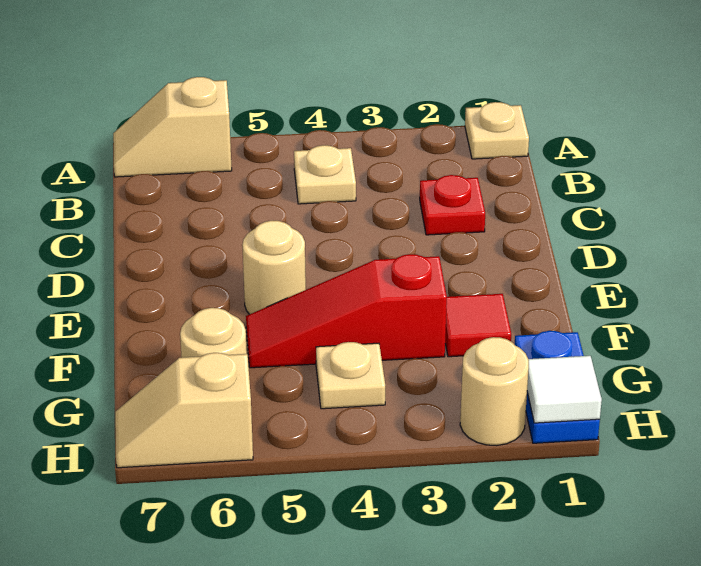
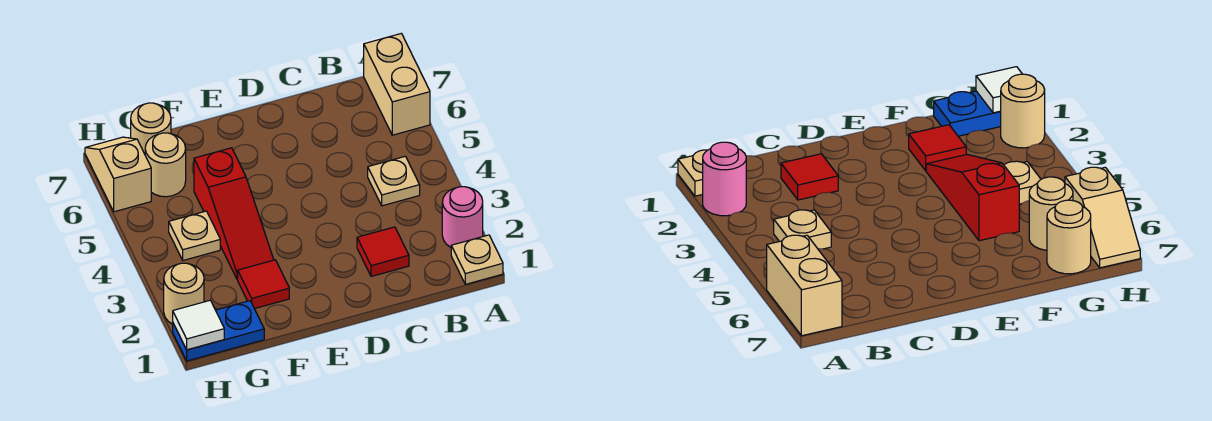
none -> pink round brick A2 level 1
tan slope A6:A7 level 1 top 6 -> tan brick A6:A7 level 1
red plate C2 level 1 -> red tile C2 level 1
tan round brick E5 level 1 -> tan round brick G7 level 1
red slope F3:F5 level 1 top 3 -> red slope F3:F5 level 1 top 5

